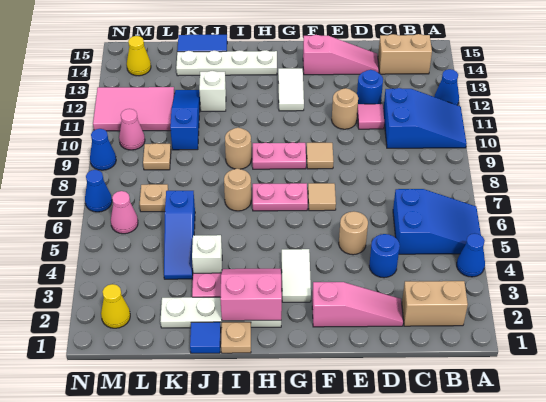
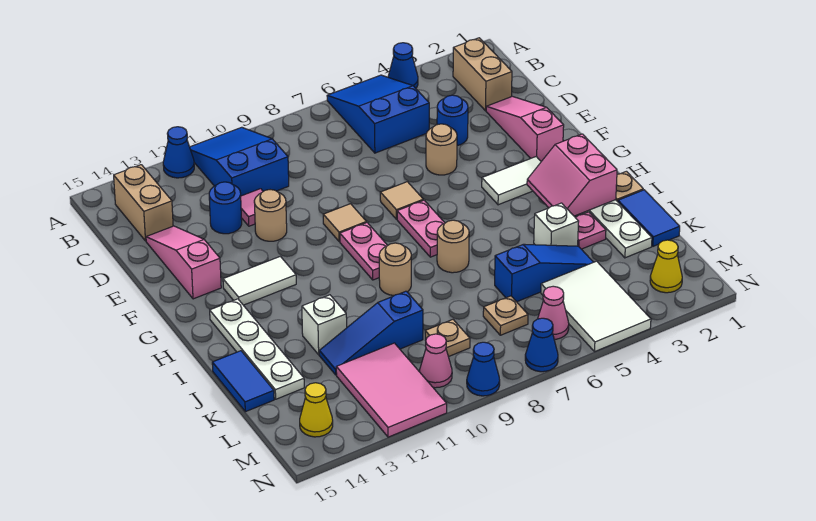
blue tile J1 level 1 -> blue tile J1:K1 level 1
none -> white tile L4:N5 level 1

